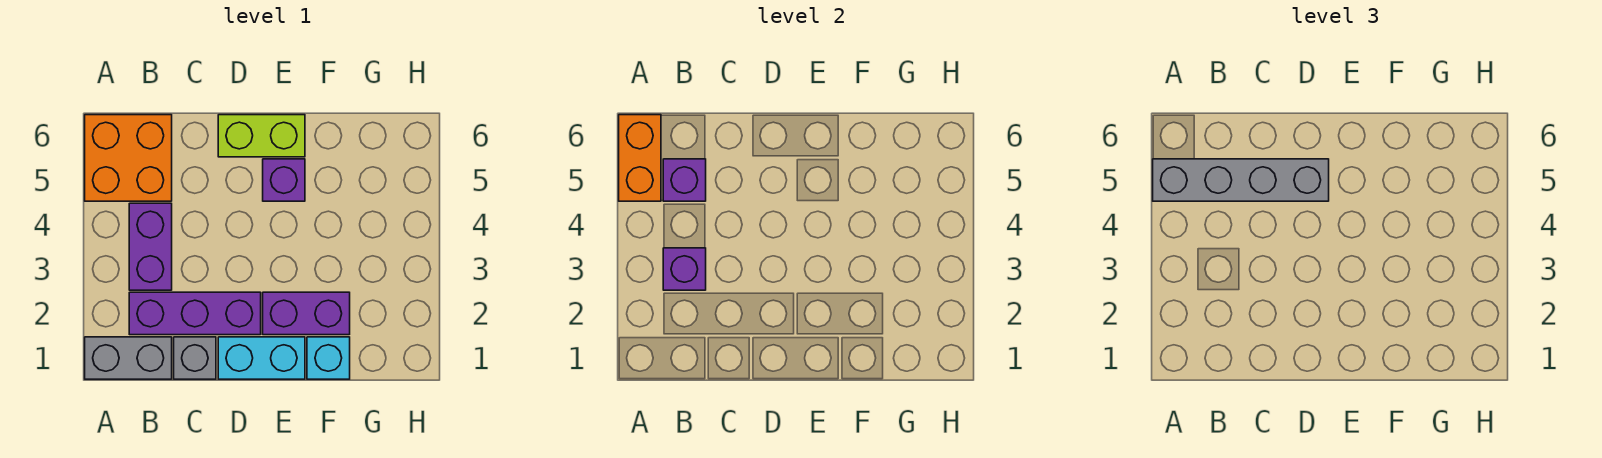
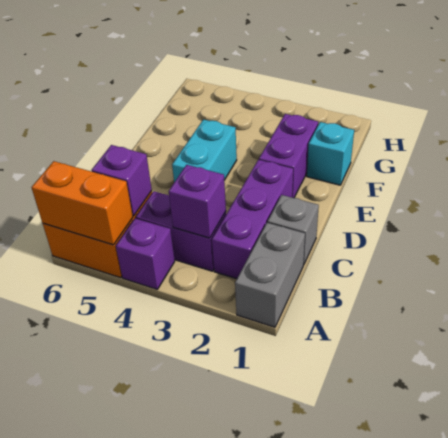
grey brick A5:D5 level 3 -> none
cyan brick D1:E1 level 1 -> cyan brick D4:E4 level 1
lime brick D6:E6 level 1 -> none
purple brick E5 level 1 -> purple brick A4 level 1

